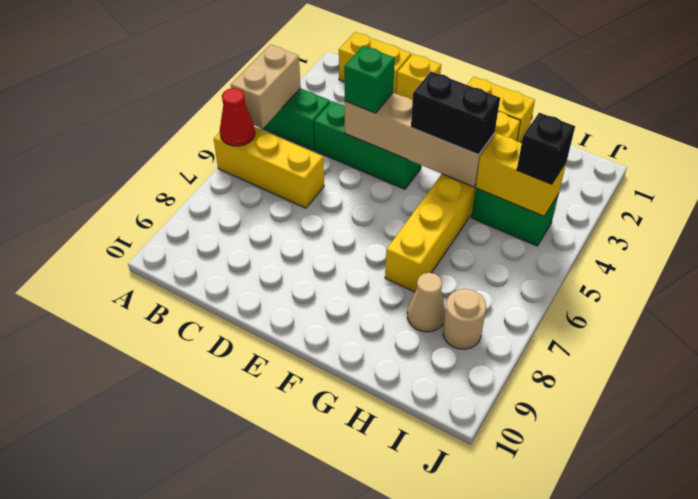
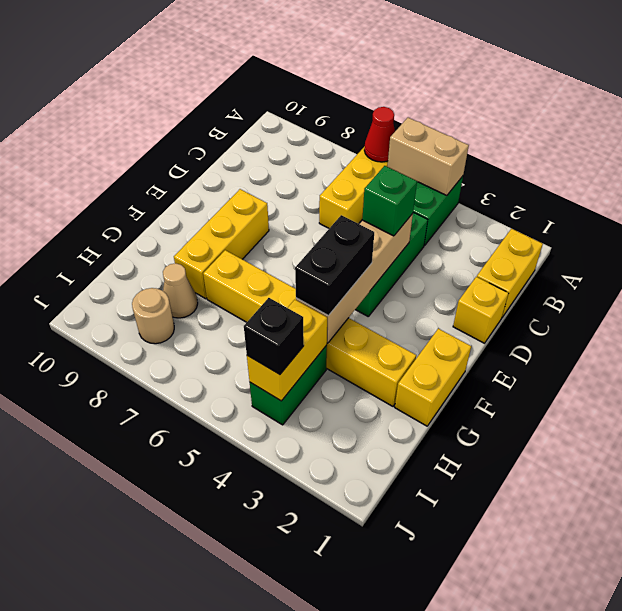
none -> yellow brick E8:G8 level 1

